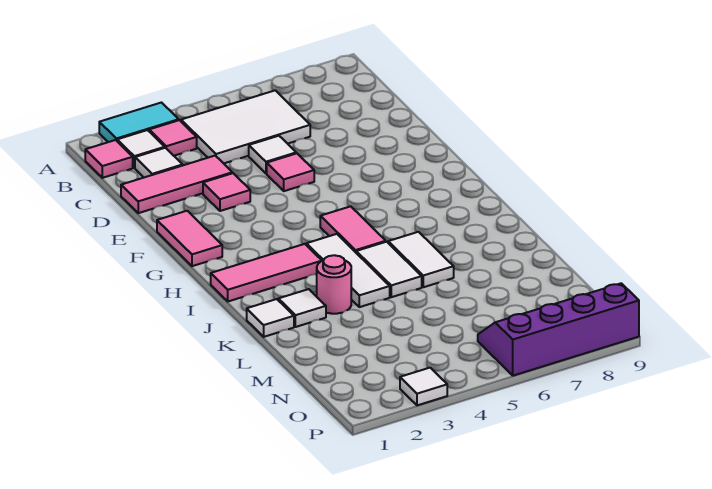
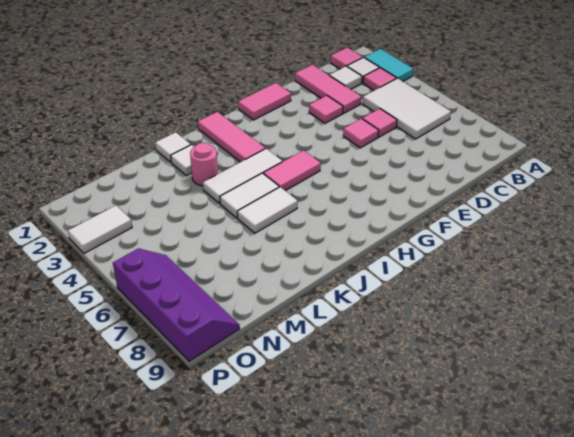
white tile D5 level 1 -> pink tile D5 level 1
white tile P3 level 1 -> white tile O3:P3 level 1

